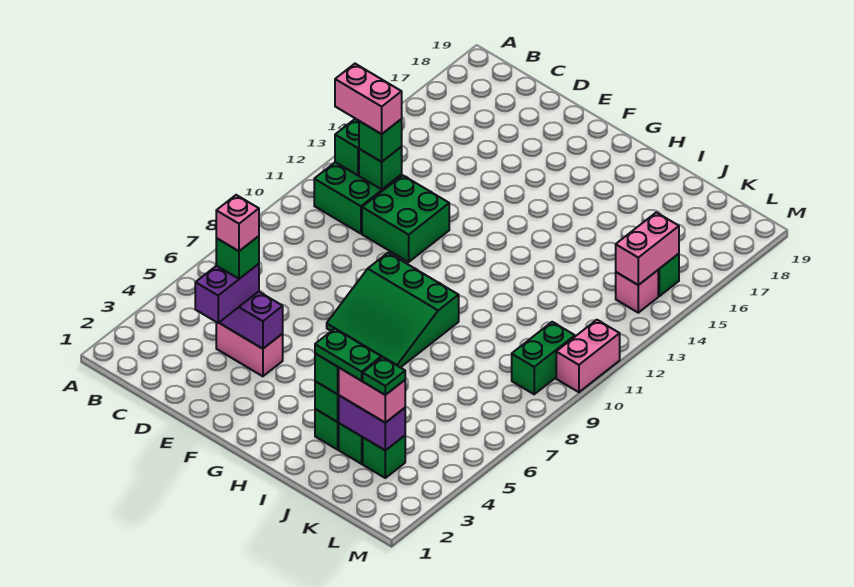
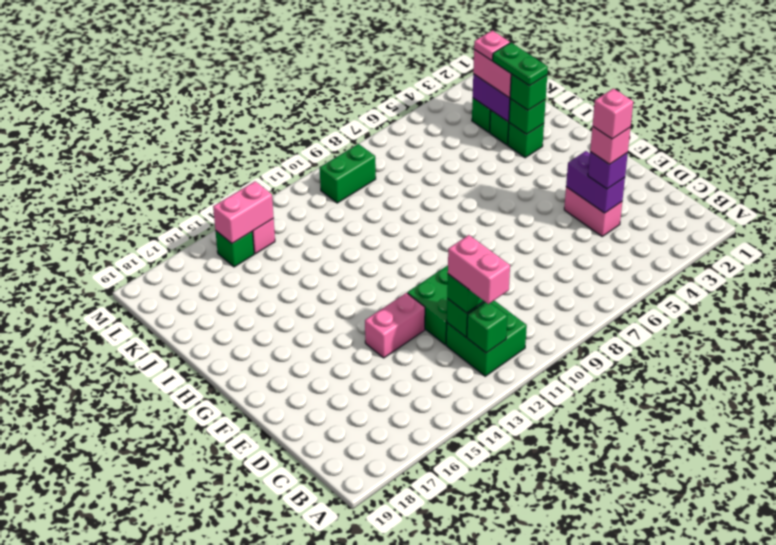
purple brick D3:D4 level 3 -> purple brick D4 level 3
green brick D4 level 4 -> pink brick D4 level 4
green slope F7:H9 level 1 top 9 -> none
green plate K3 level 4 -> pink plate K3 level 4
pink brick M10:M11 level 1 -> pink brick E13:E14 level 1

